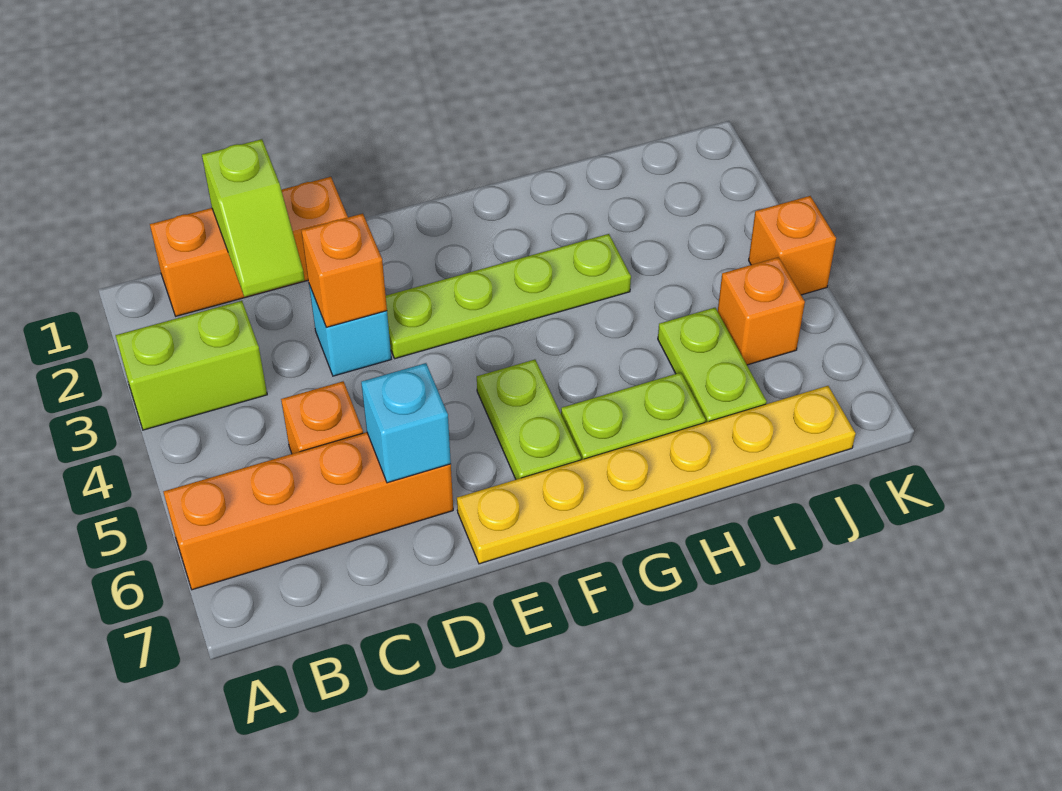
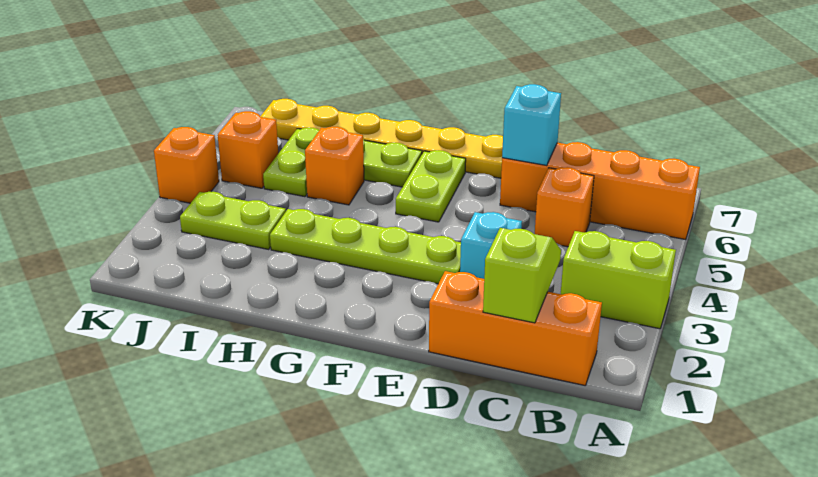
orange brick D3 level 2 -> orange brick H5 level 1
none -> lime plate I3:J3 level 1

